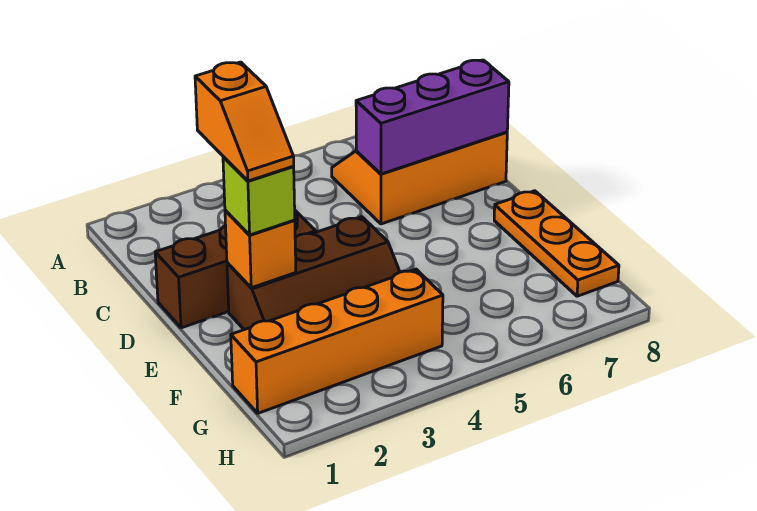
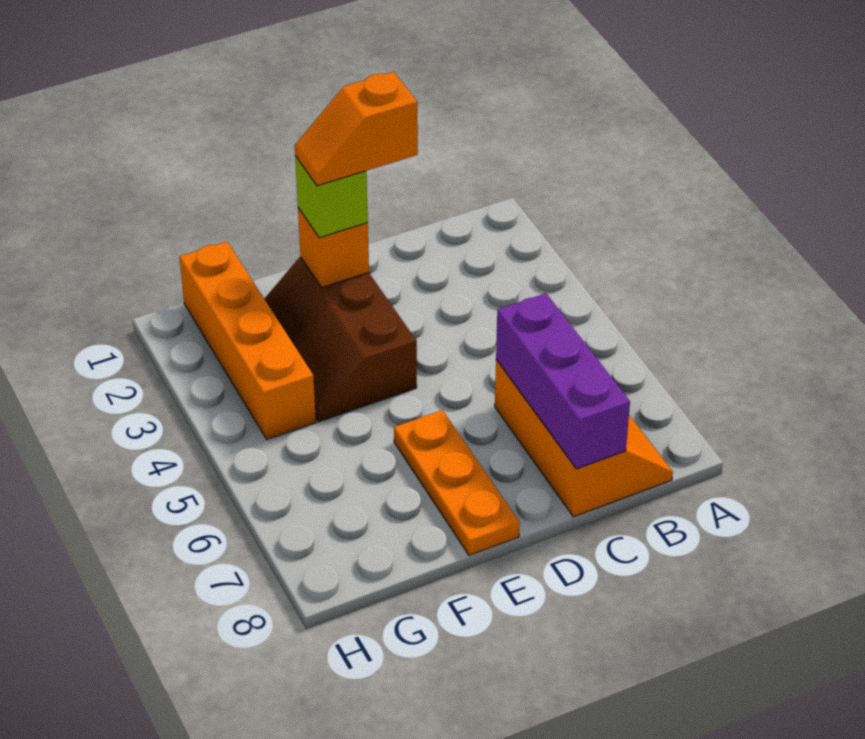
brown brick D1:D3 level 1 -> none
orange plate E8:G8 level 1 -> orange plate E6:E8 level 1

